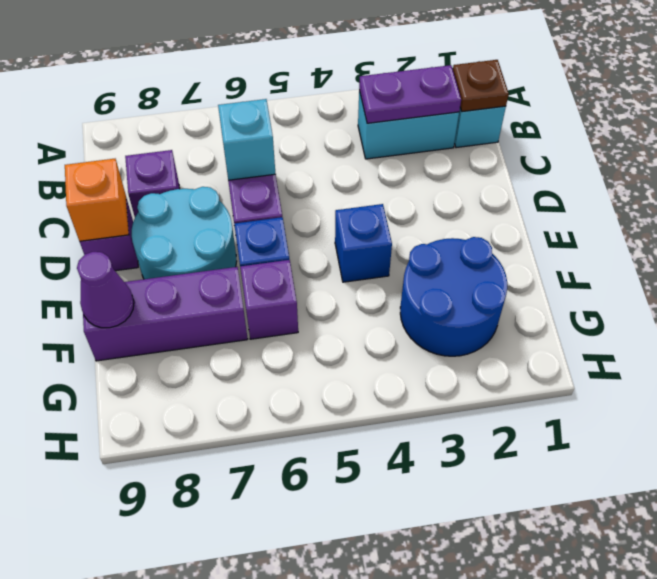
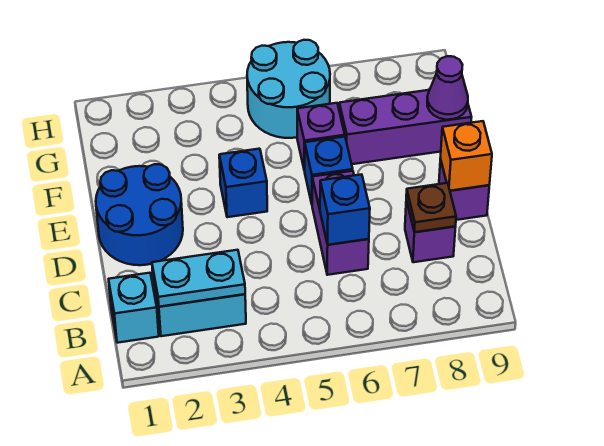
brown plate B1 level 2 -> brown plate C8 level 2
purple plate B2:B3 level 2 -> cyan plate B2:B3 level 2
cyan brick C6 level 2 -> blue brick C6 level 2
cyan round brick D7:E8 level 1 -> cyan round brick G5:H6 level 1
blue round brick F2:G3 level 1 -> blue round brick D1:E2 level 1

